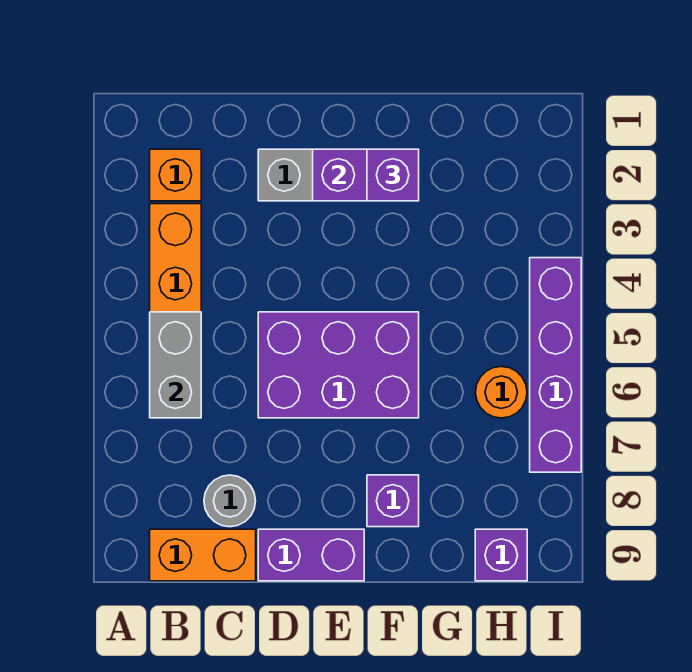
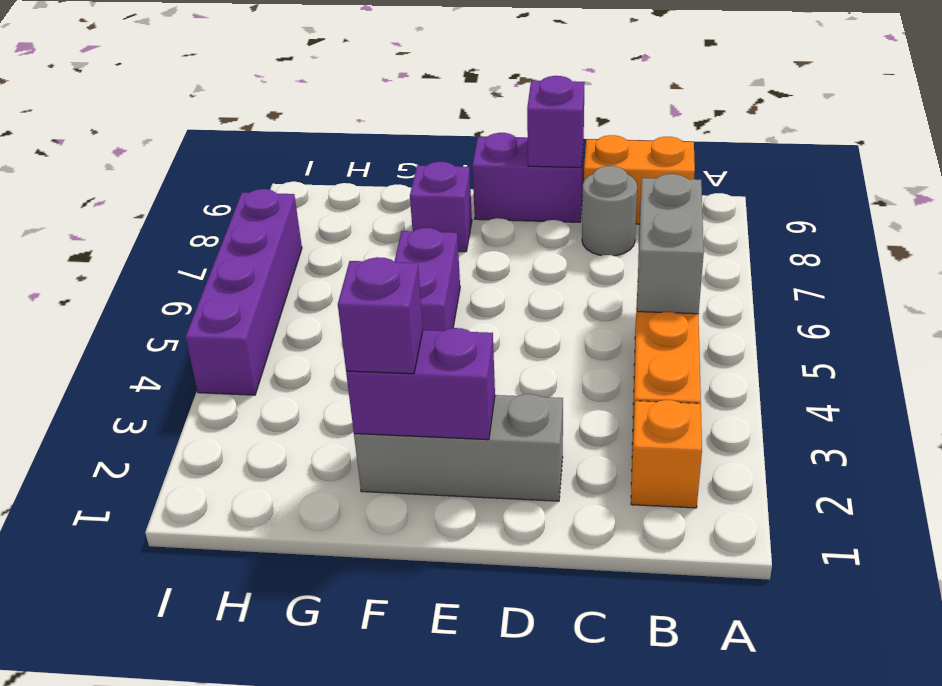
purple brick D5:F6 level 1 -> purple brick F5:F6 level 1
orange round brick H6 level 1 -> none
purple brick H9 level 1 -> purple brick D9 level 2

